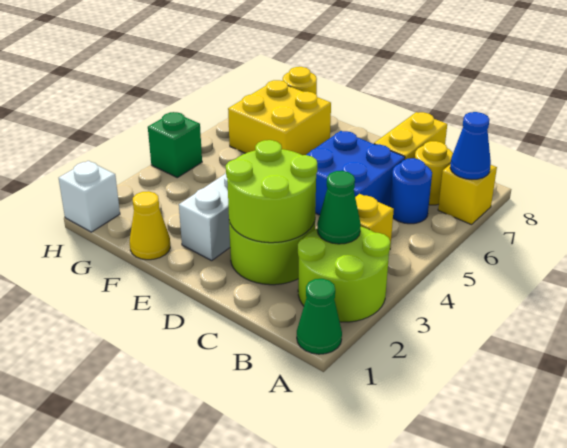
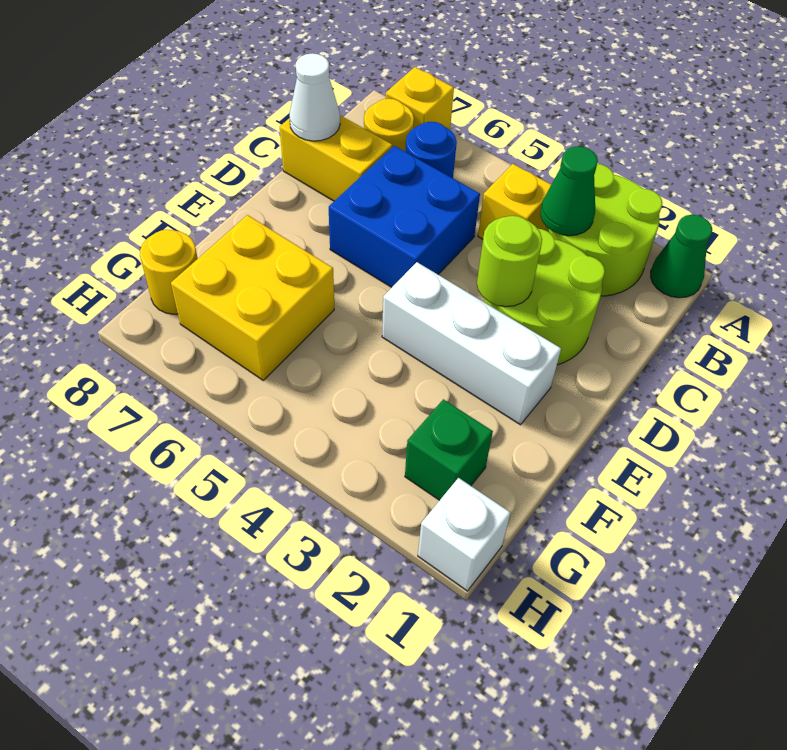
blue cone A7 level 2 -> none
lime round brick C2:D3 level 2 -> lime round brick D3 level 2
none -> white cone C8 level 2
yellow cone F1 level 1 -> none
green brick H4 level 1 -> green brick G2 level 1

